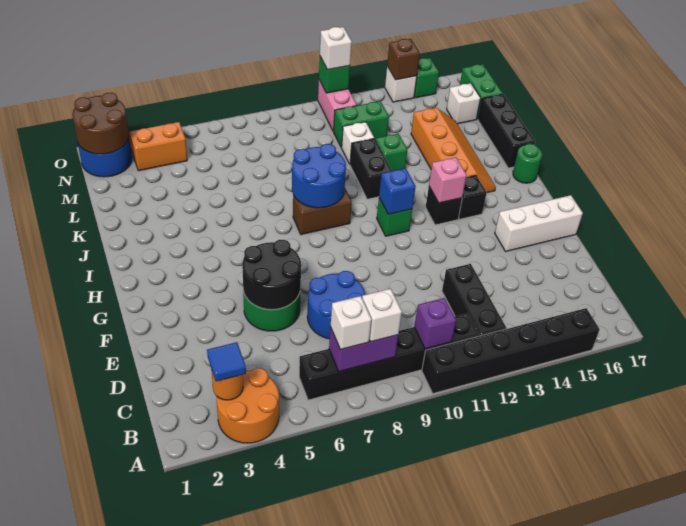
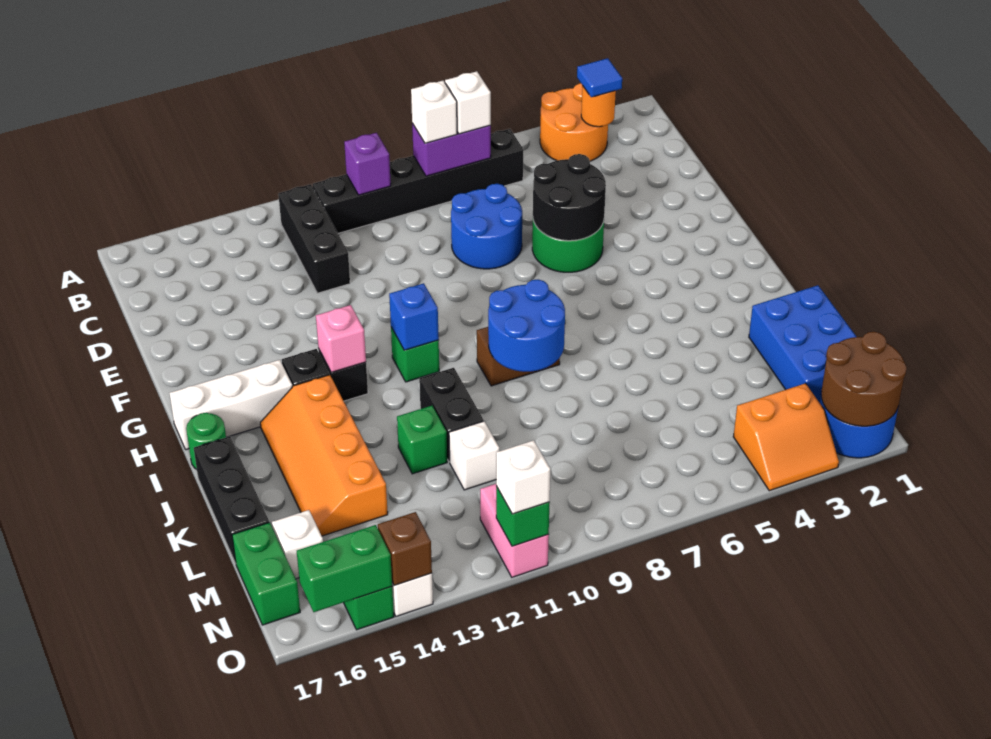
black brick A10:A15 level 1 -> none
white brick F15:F17 level 1 -> white brick H15:H17 level 1
none -> blue brick K1:M2 level 1
green brick M11:M12 level 1 -> green brick O15:O16 level 2

